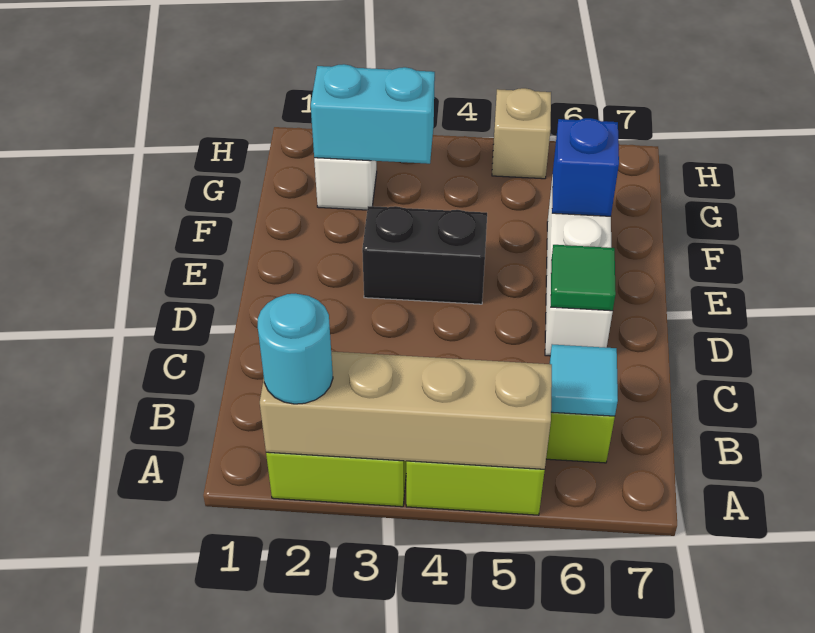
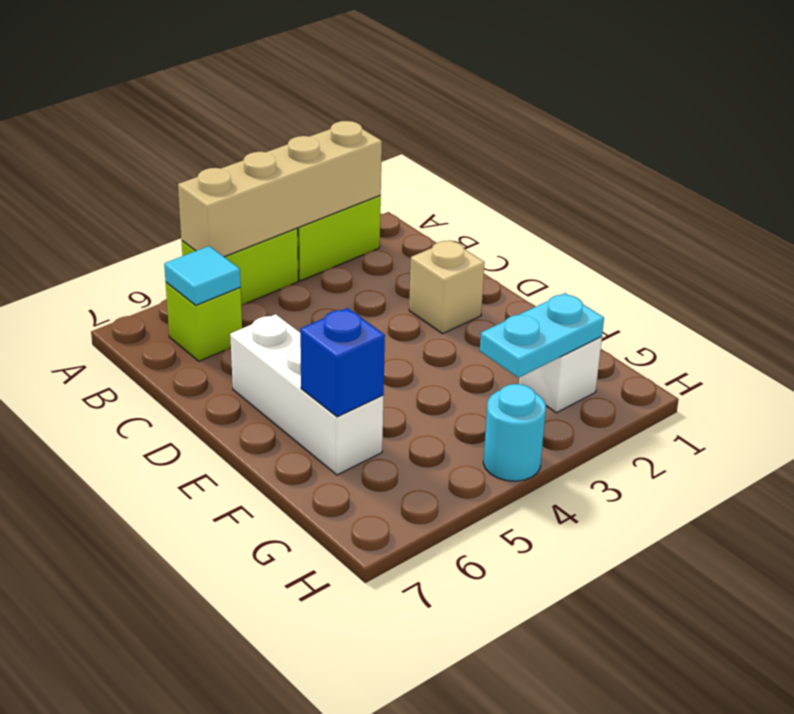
cyan round brick A2 level 3 -> cyan round brick H4 level 1
green tile D6 level 2 -> none
black brick E3:E4 level 1 -> none
cyan brick G2:G3 level 2 -> cyan plate G2:G3 level 2
tan brick H5 level 1 -> tan brick D2 level 1

